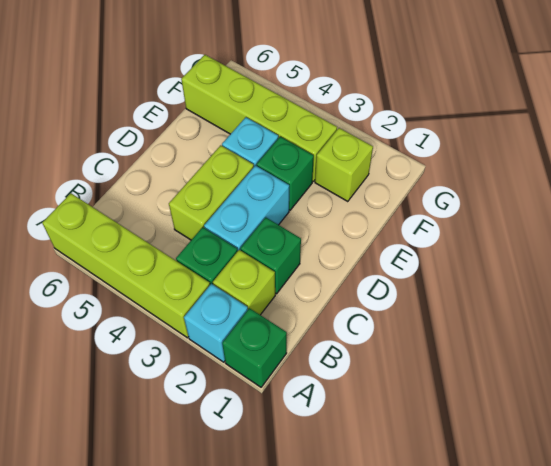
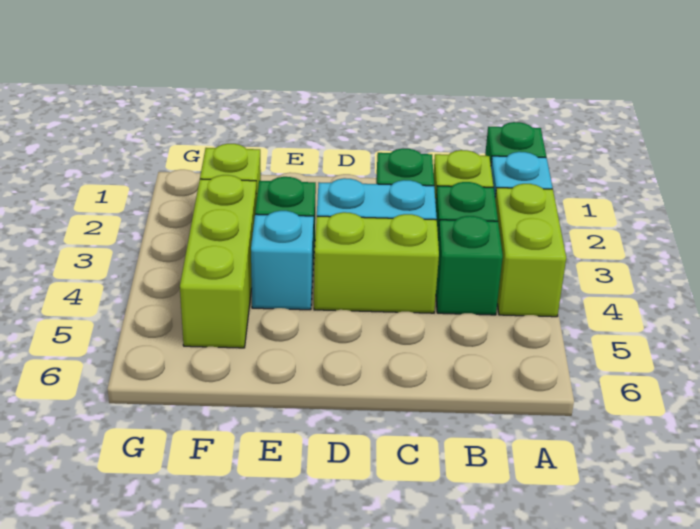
lime brick A3:A6 level 1 -> lime brick A3:A4 level 1
none -> green brick B4 level 1
lime brick F3:F6 level 1 -> lime brick F3:F5 level 1

